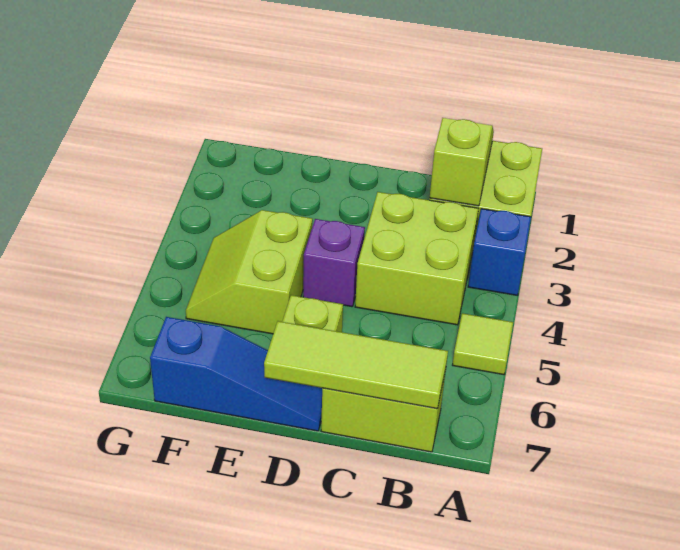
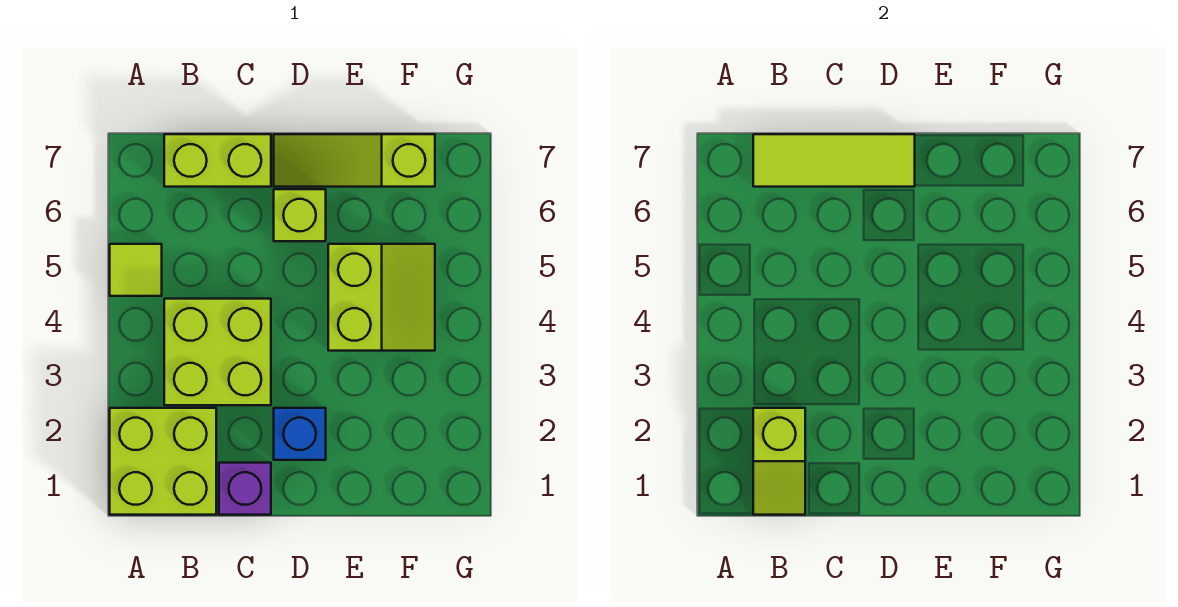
blue brick A3 level 1 -> blue brick D2 level 1
purple brick D4 level 1 -> purple brick C1 level 1
blue slope D7:F7 level 1 top F -> lime slope D7:F7 level 1 top F

